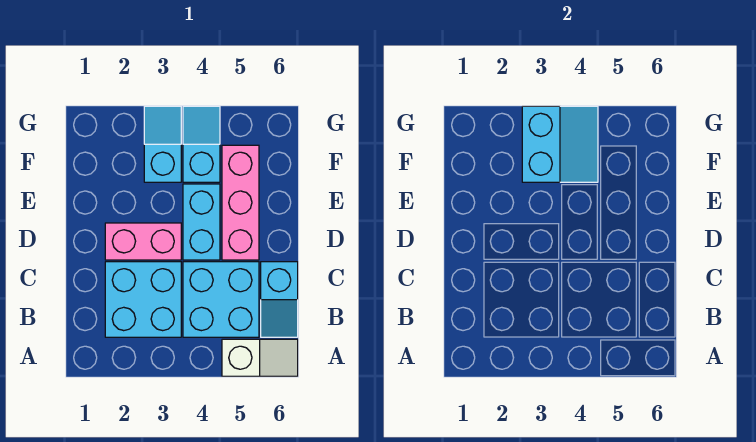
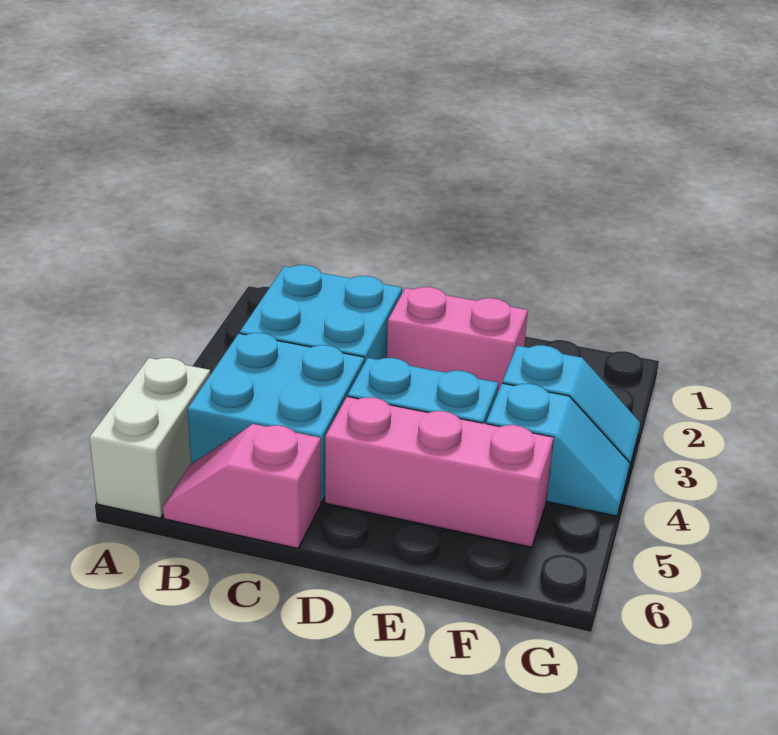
white slope A5:A6 level 1 top 5 -> white brick A5:A6 level 1
cyan slope B6:C6 level 1 top C -> pink slope B6:C6 level 1 top C
pink brick D2:D3 level 1 -> pink brick D2:E2 level 1
cyan slope F3:G4 level 2 top 3 -> none

